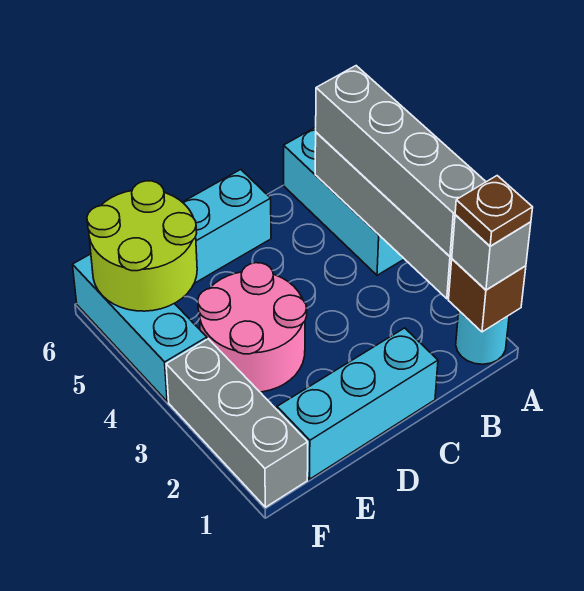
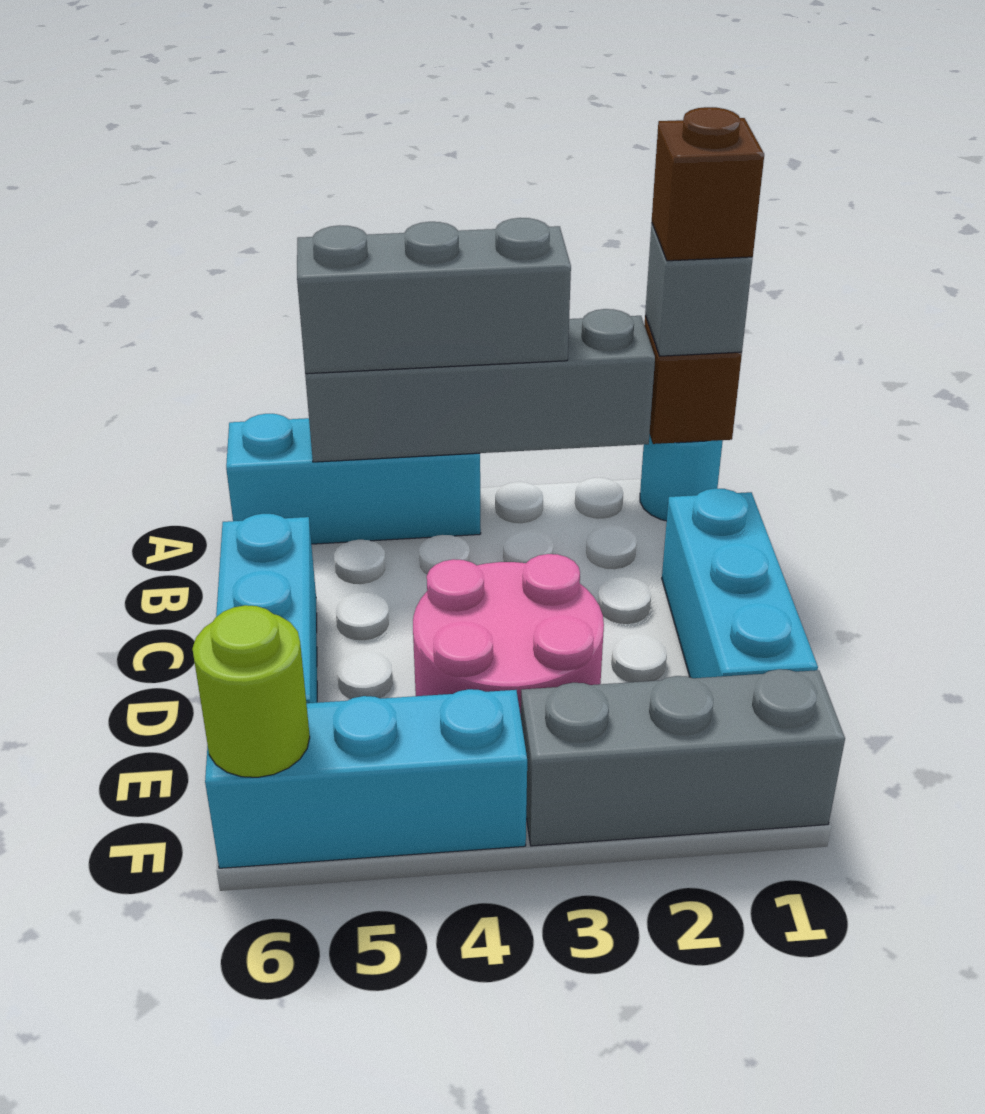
brown plate A1 level 4 -> brown brick A1 level 4
grey brick A2:A5 level 3 -> grey brick A3:A5 level 3
lime round brick E5:F6 level 2 -> lime round brick F6 level 2

